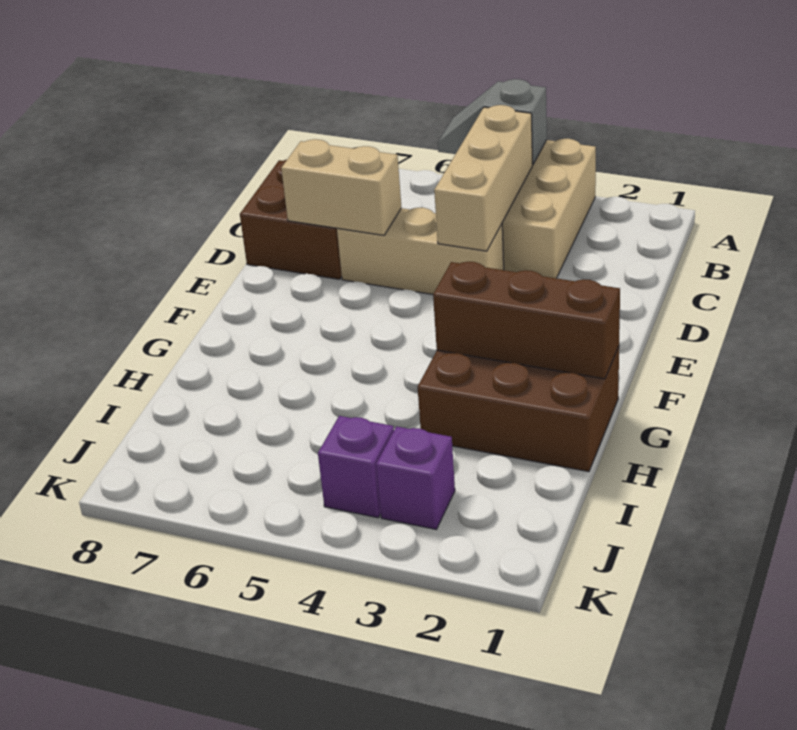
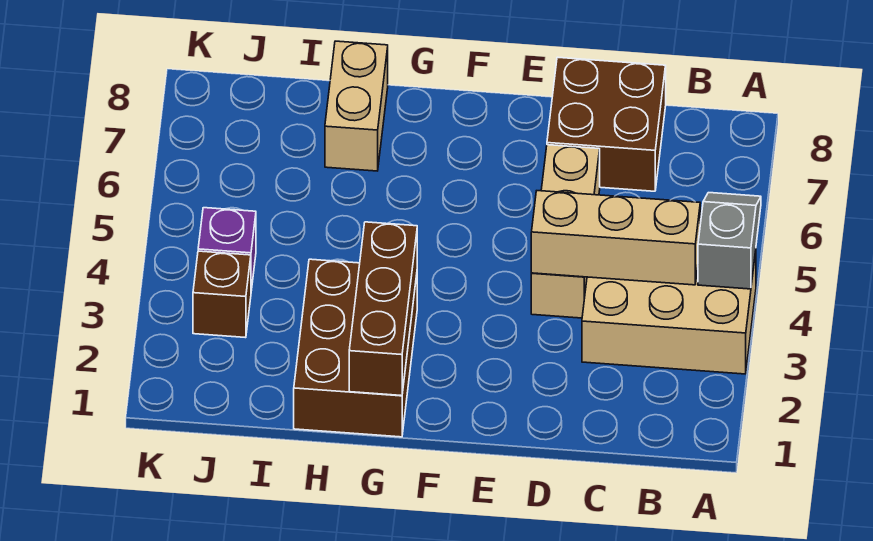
tan brick D6:D7 level 2 -> tan brick H7:H8 level 1
purple brick J3 level 1 -> brown brick J3 level 1

